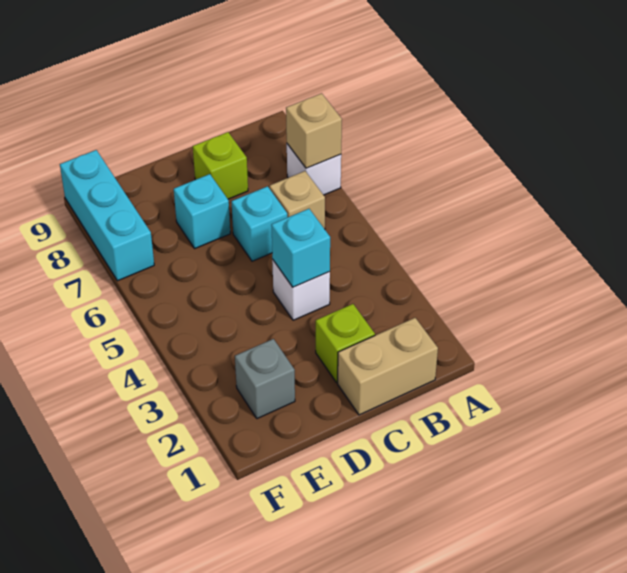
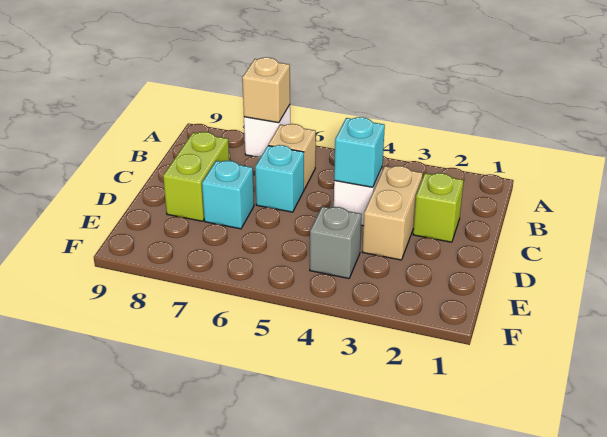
tan brick B1:C1 level 1 -> tan brick C3:D3 level 1
lime brick C8 level 1 -> lime brick C8:D8 level 1
grey brick E2 level 1 -> grey brick E4 level 1
cyan brick F7:F9 level 1 -> none

